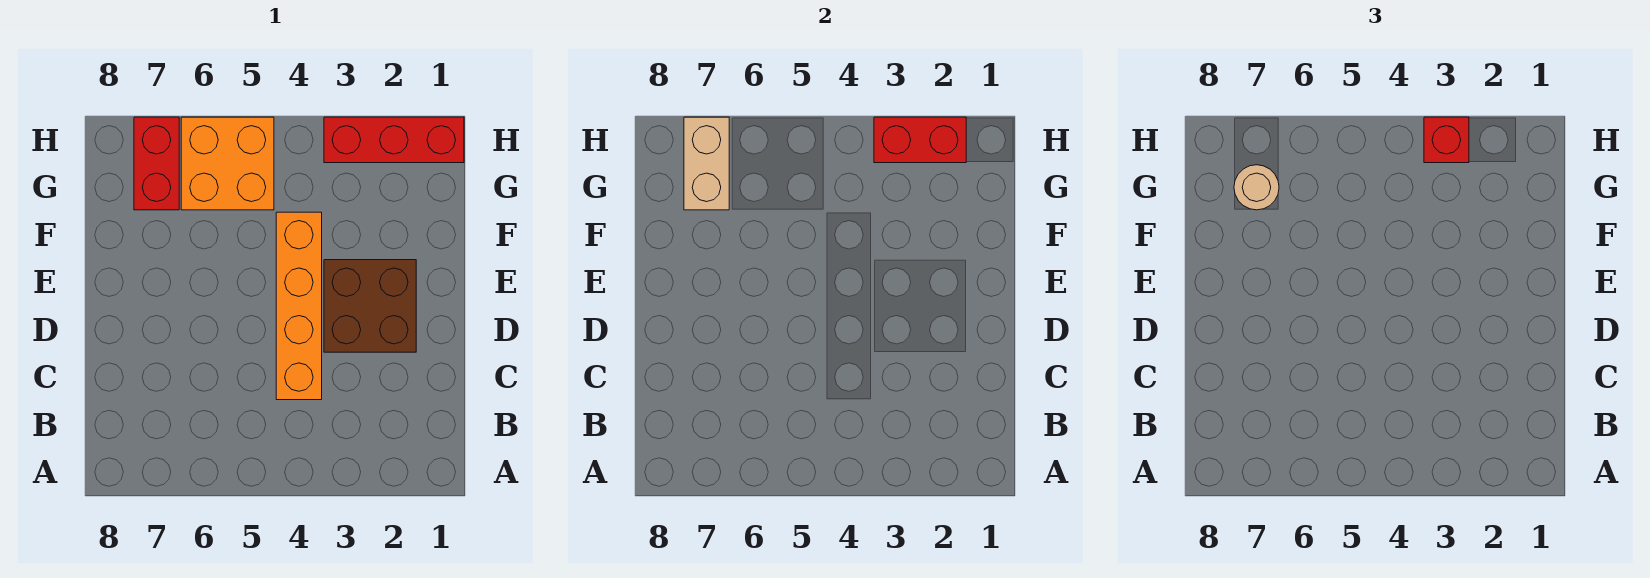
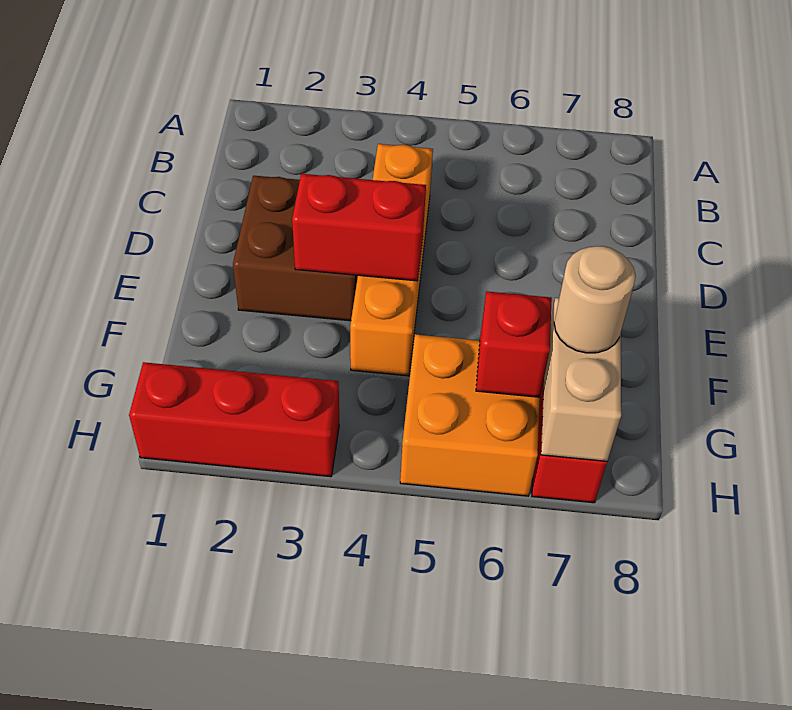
red brick H2:H3 level 2 -> red brick E3:E4 level 2
red brick H3 level 3 -> red brick G6 level 2

